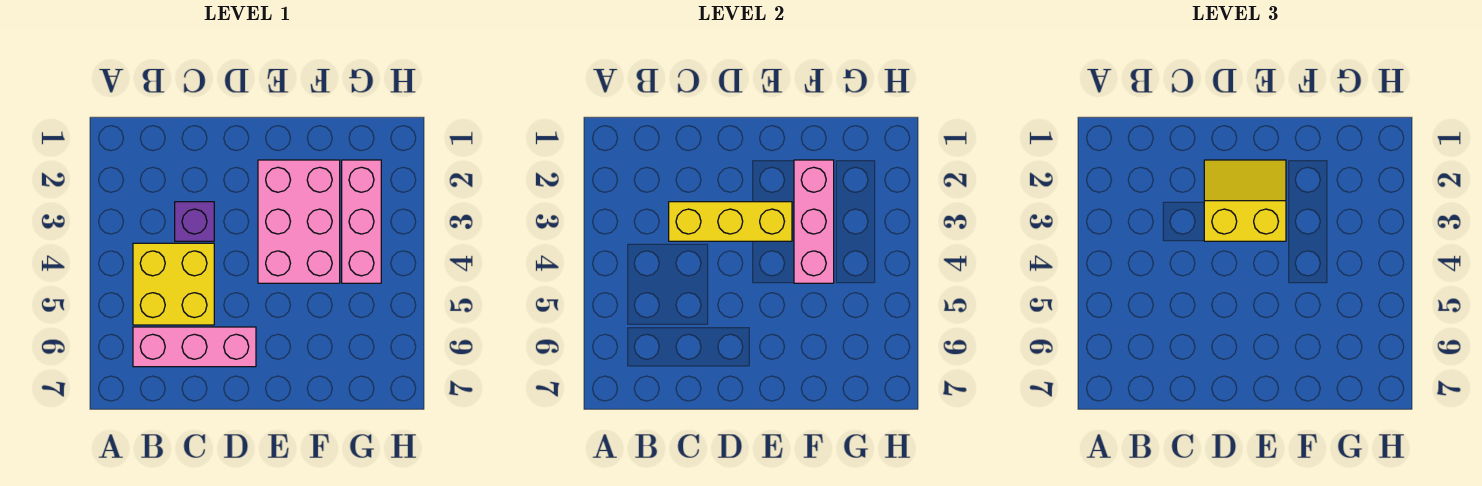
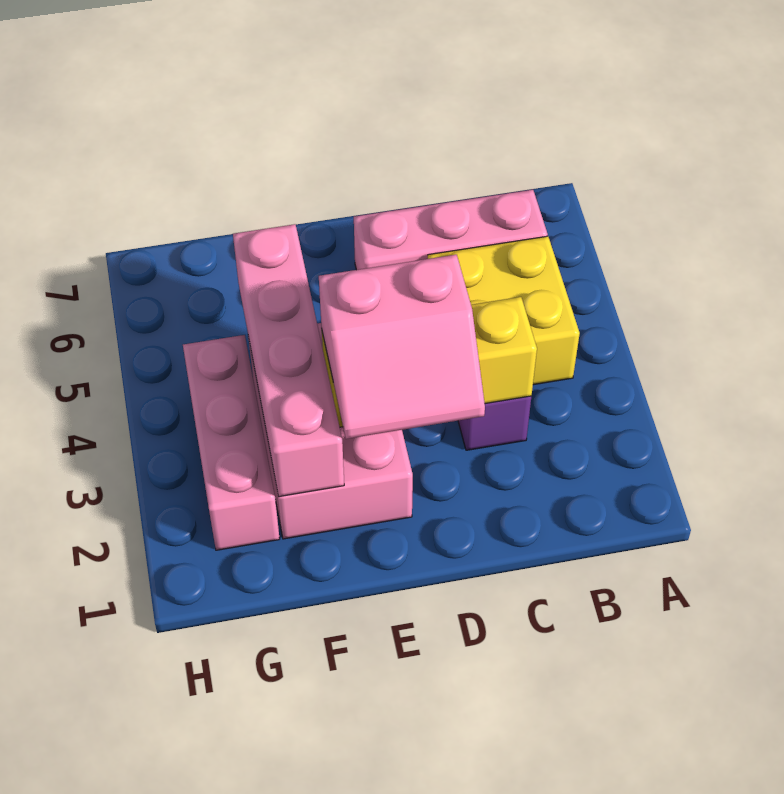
yellow slope D2:E3 level 3 top 3 -> pink slope D2:E3 level 3 top 3
pink brick F2:F4 level 2 -> pink brick F2:F5 level 2

